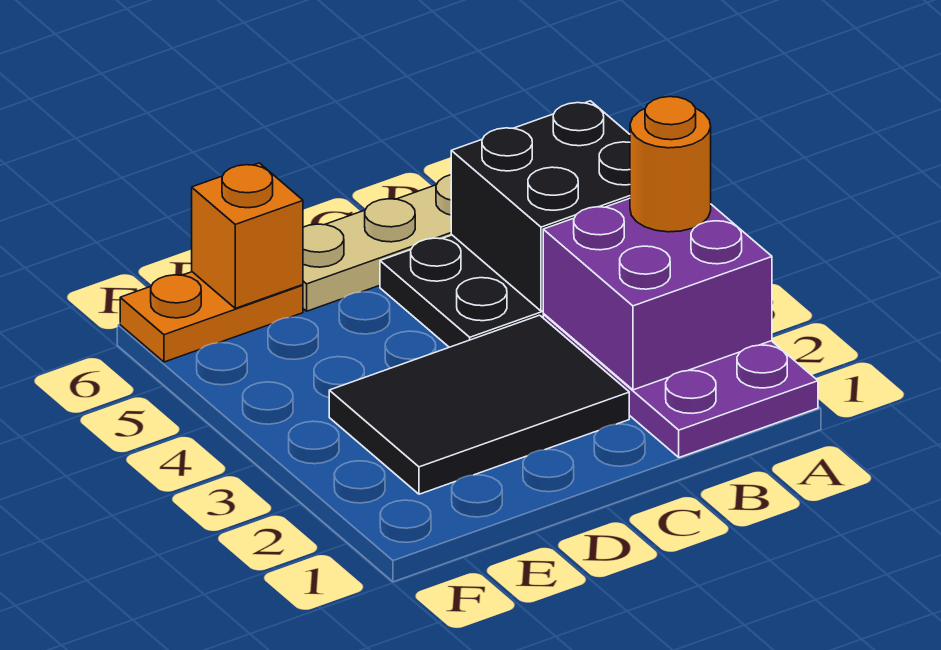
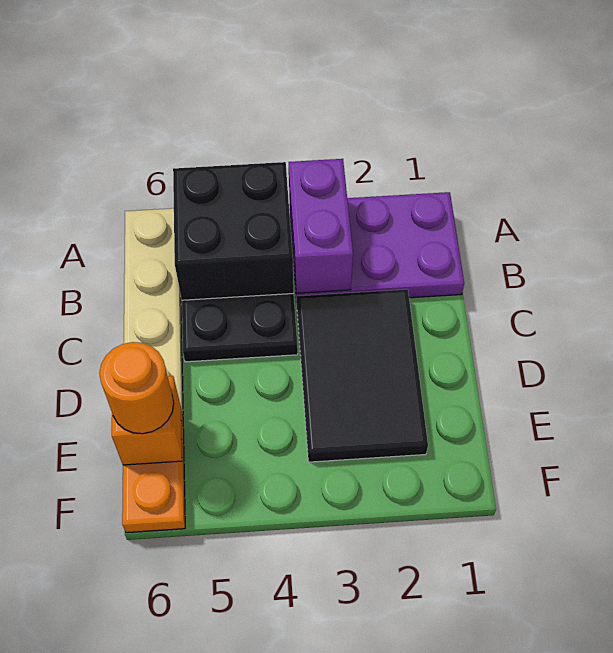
purple brick A2:B3 level 2 -> purple brick A3:B3 level 2
orange round brick A3 level 3 -> orange round brick E6 level 3

